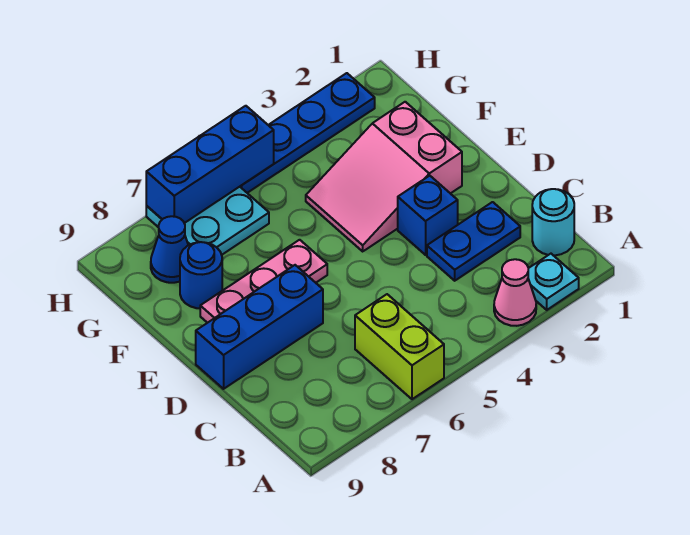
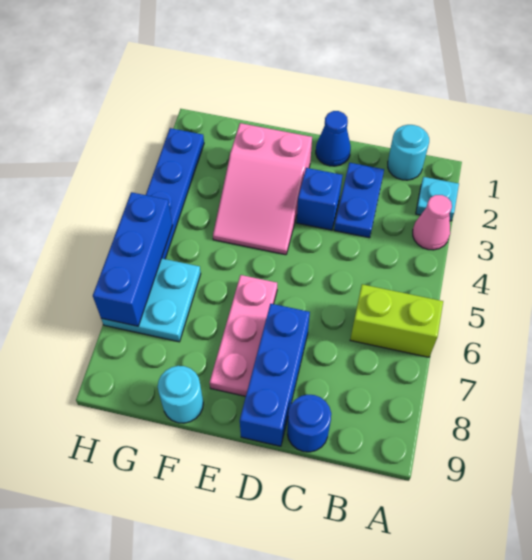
blue round brick F8 level 1 -> blue round brick C9 level 1
none -> cyan round brick F9 level 1
blue cone G8 level 1 -> blue cone D1 level 1

